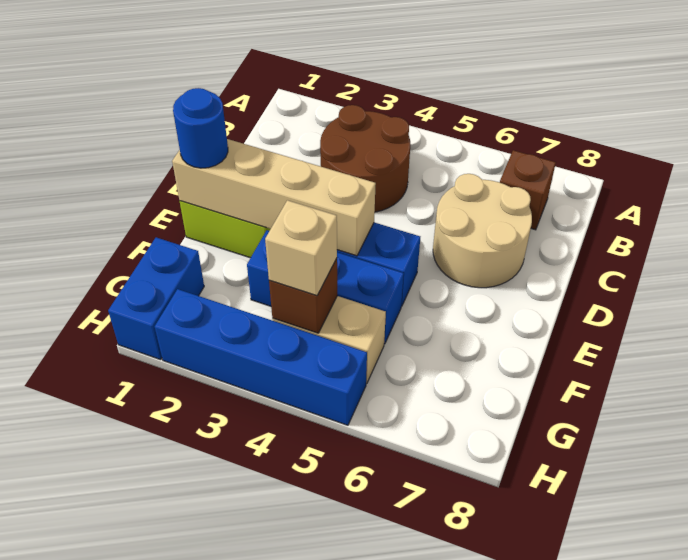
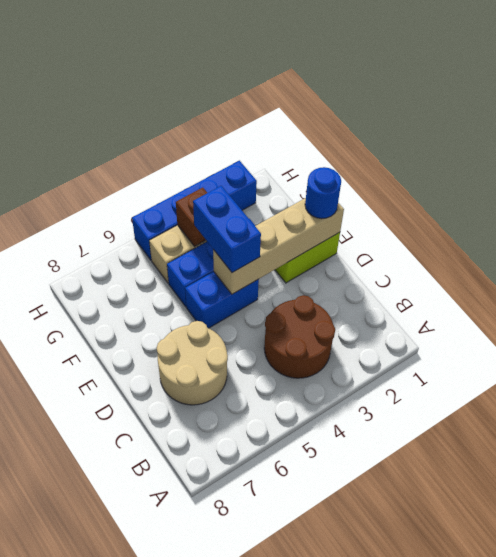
brown brick B7 level 1 -> none
blue brick G1:H1 level 1 -> blue brick E4:F4 level 3
tan brick G4 level 3 -> none

